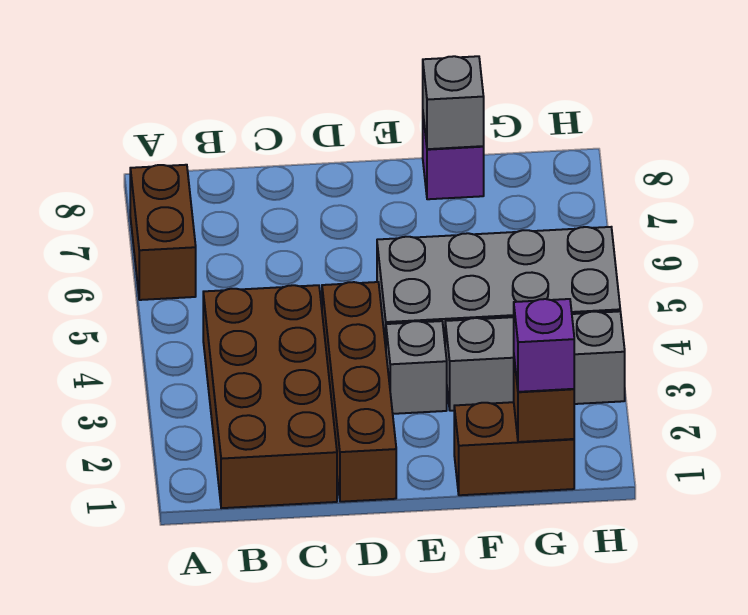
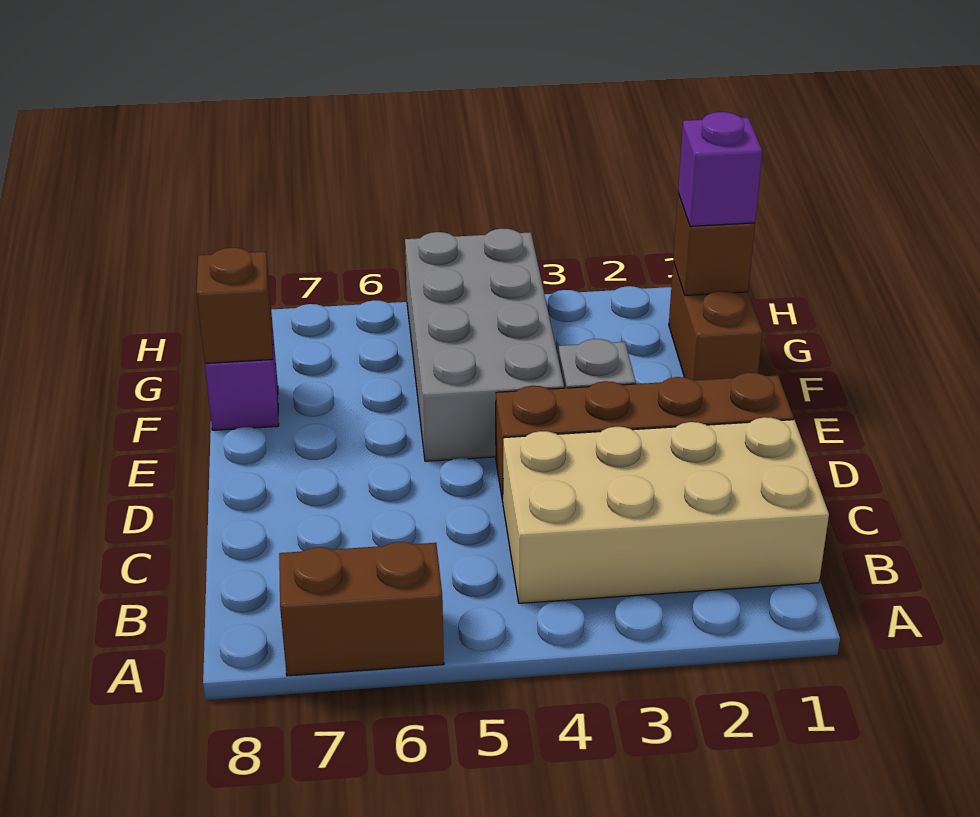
brown brick B1:C4 level 1 -> tan brick B1:C4 level 1
grey brick F3:H3 level 1 -> none
grey brick F8 level 2 -> brown brick F8 level 2

